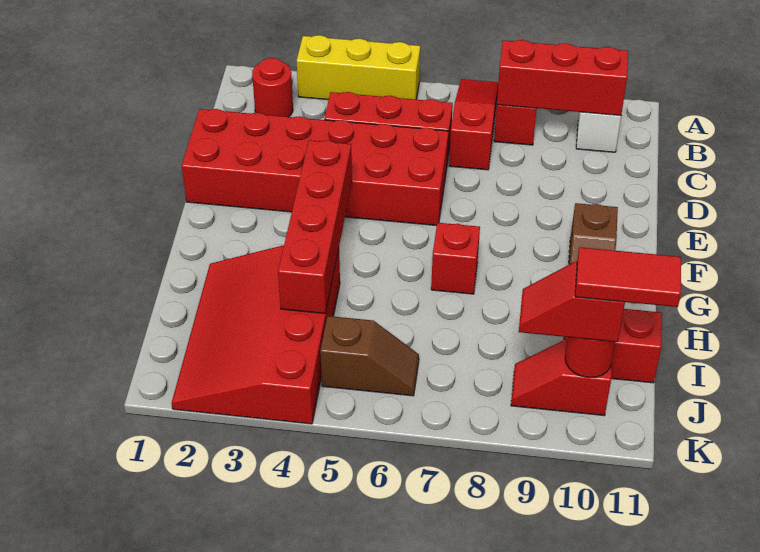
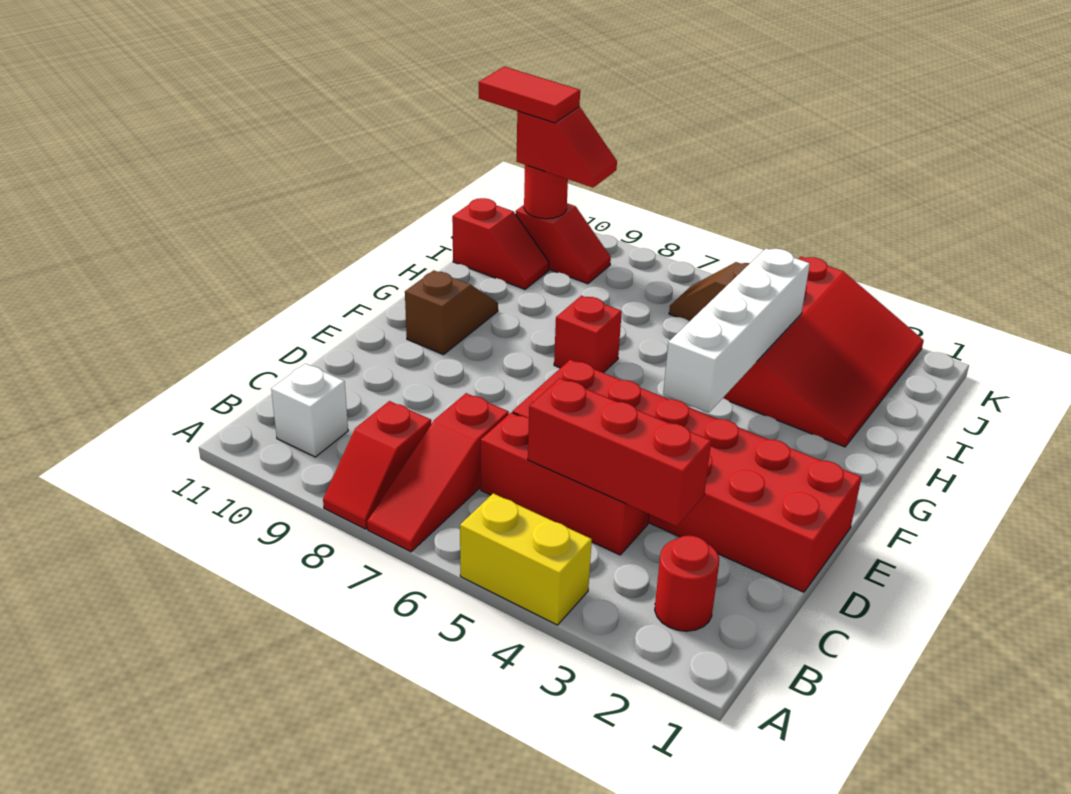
yellow brick A3:A5 level 1 -> yellow brick A4:A5 level 1
red brick B8:B10 level 2 -> red brick C3:C5 level 2
red brick F4:I4 level 2 -> white brick F4:I4 level 2

